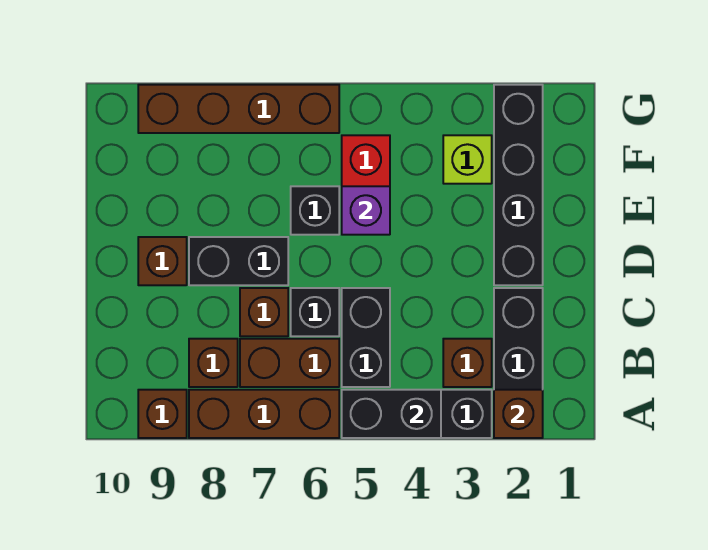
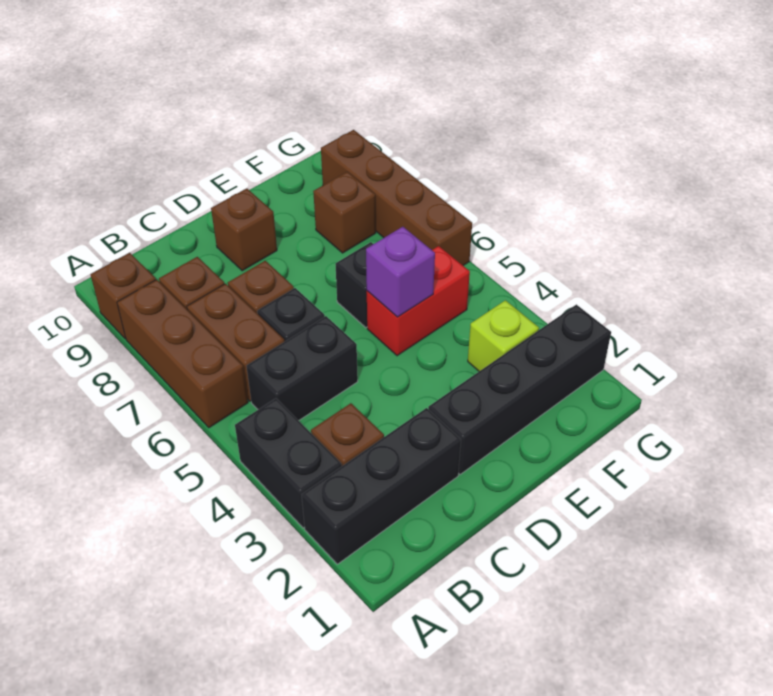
brown brick A2 level 2 -> brown brick F8 level 1
black brick A4:A5 level 2 -> none
black brick D7:D8 level 1 -> none

